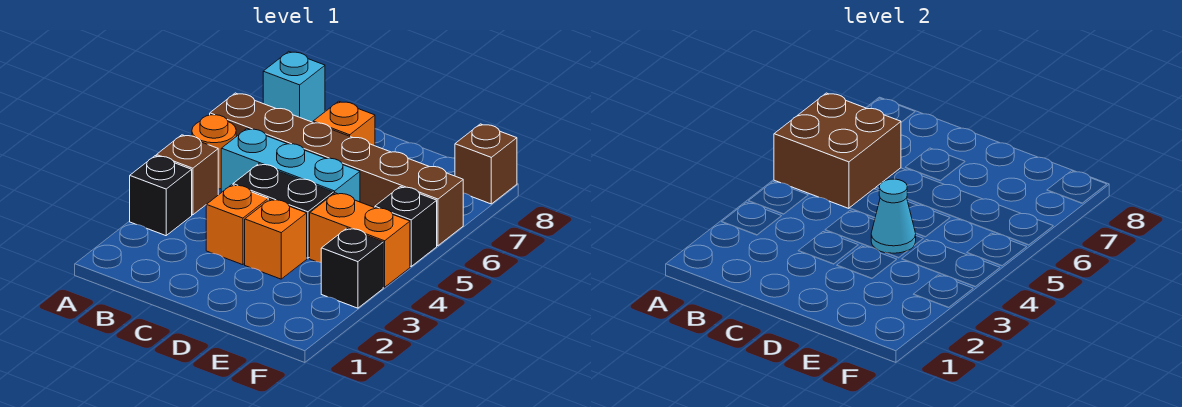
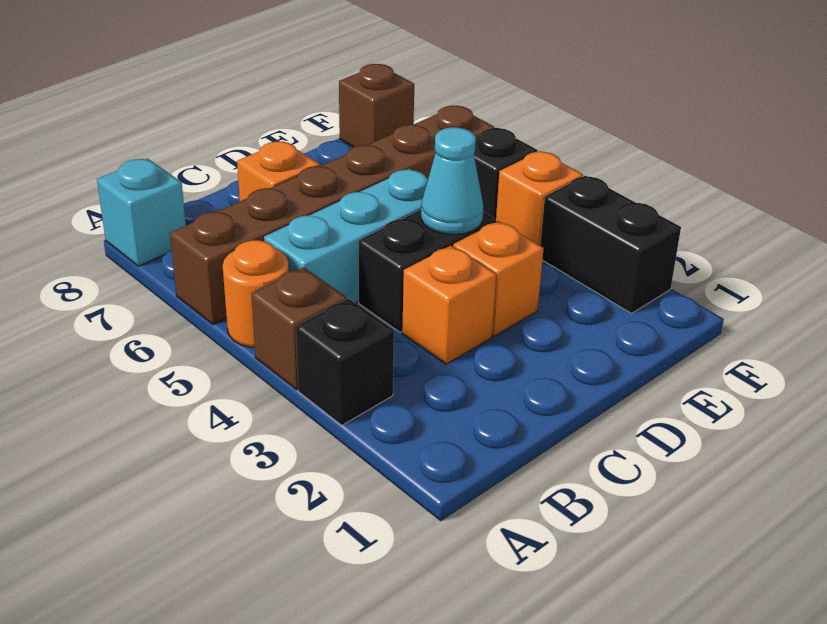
brown brick A5:B6 level 2 -> none
orange brick E4:F4 level 1 -> orange brick F4 level 1
black brick F3 level 1 -> black brick F2:F3 level 1

